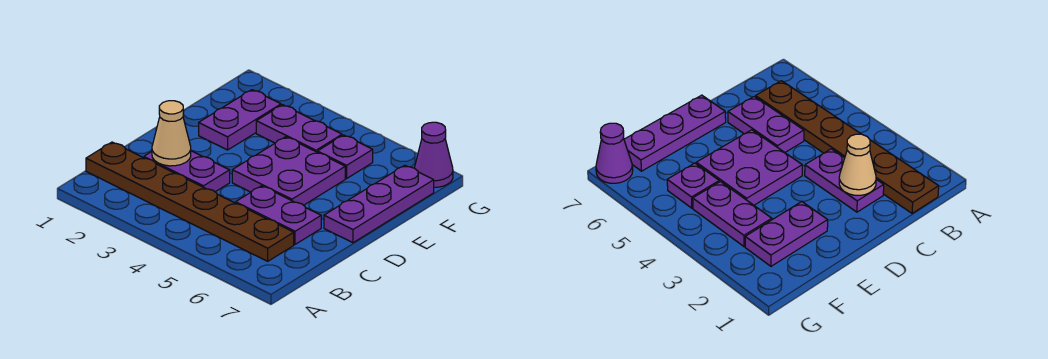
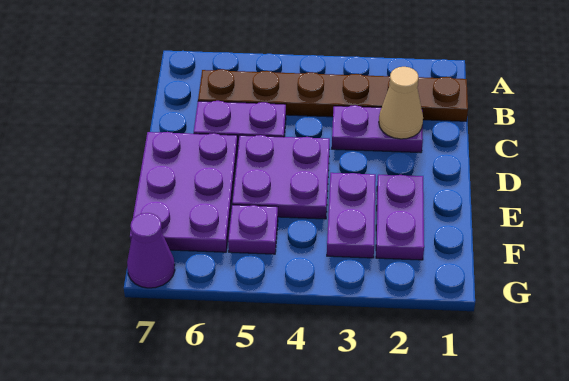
purple plate D7:F7 level 1 -> purple plate D6:F7 level 1
purple plate F3:F4 level 1 -> purple plate E3:F3 level 1

